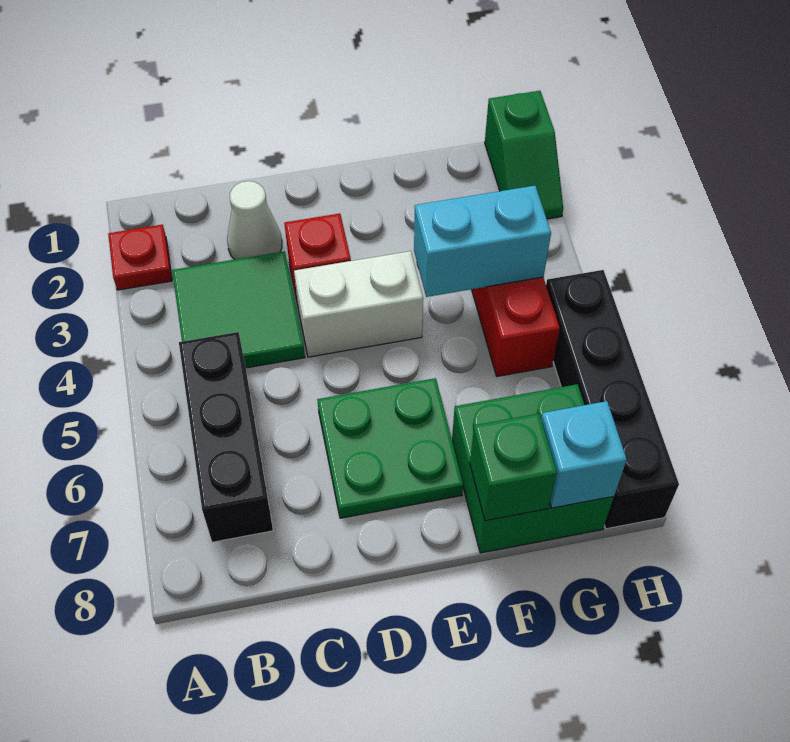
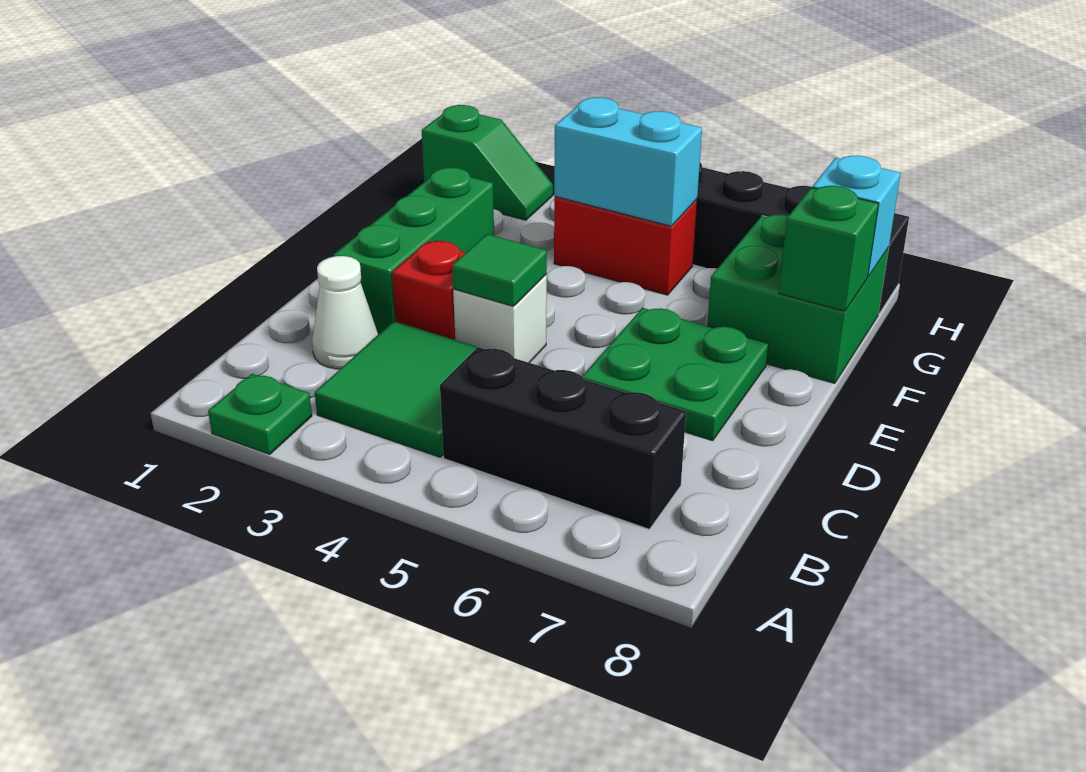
red plate A2 level 1 -> green plate A2 level 1
none -> green brick D2:F2 level 1
white brick D4:E4 level 1 -> white brick D4 level 1
none -> green tile D4 level 2
cyan brick F4:G4 level 2 -> cyan brick G4:G5 level 2

